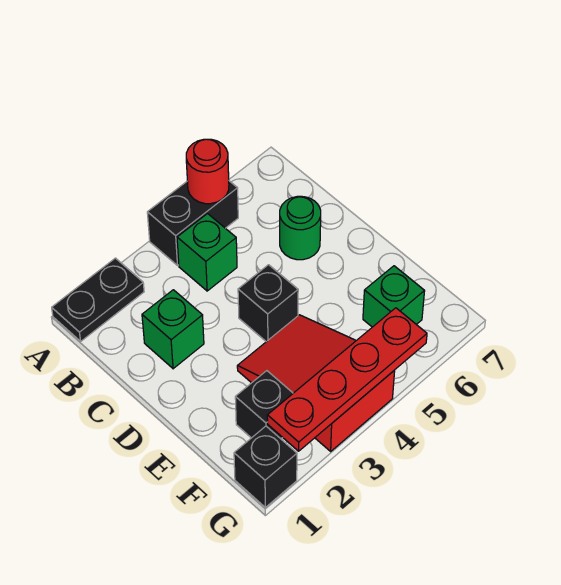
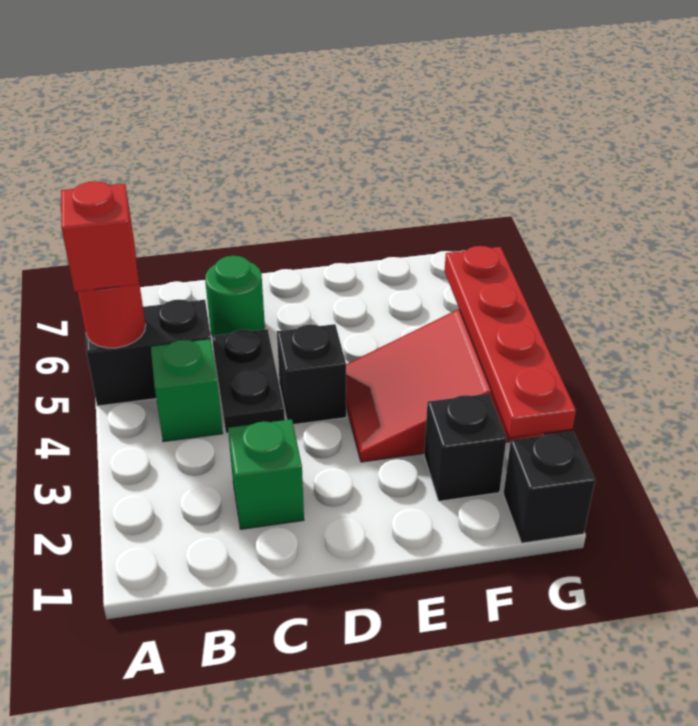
black plate A1:A2 level 1 -> black plate C4:C5 level 1
black brick A4:A5 level 1 -> black brick A5:B5 level 1
none -> red brick A5 level 3
green brick F6 level 1 -> none

